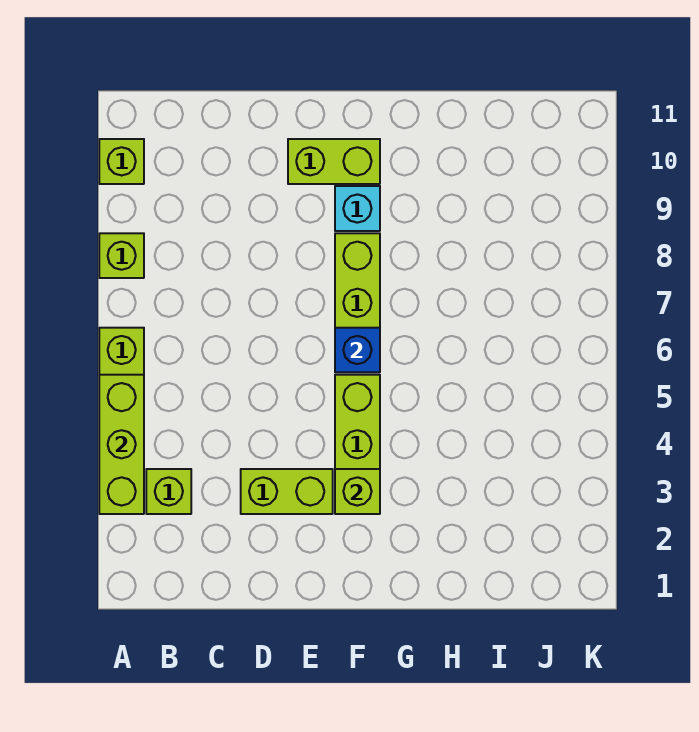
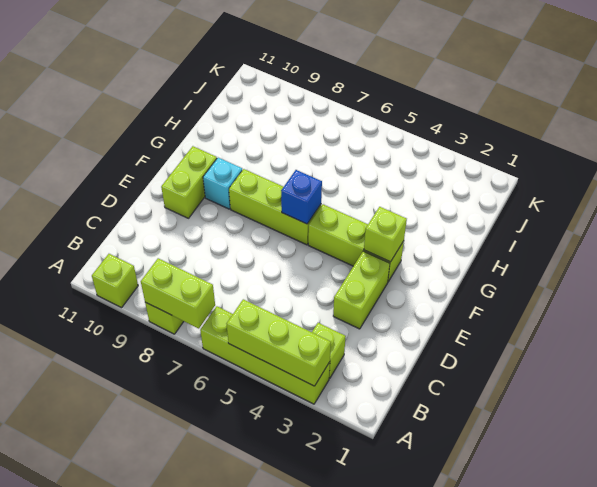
none -> lime brick A7:A8 level 2

